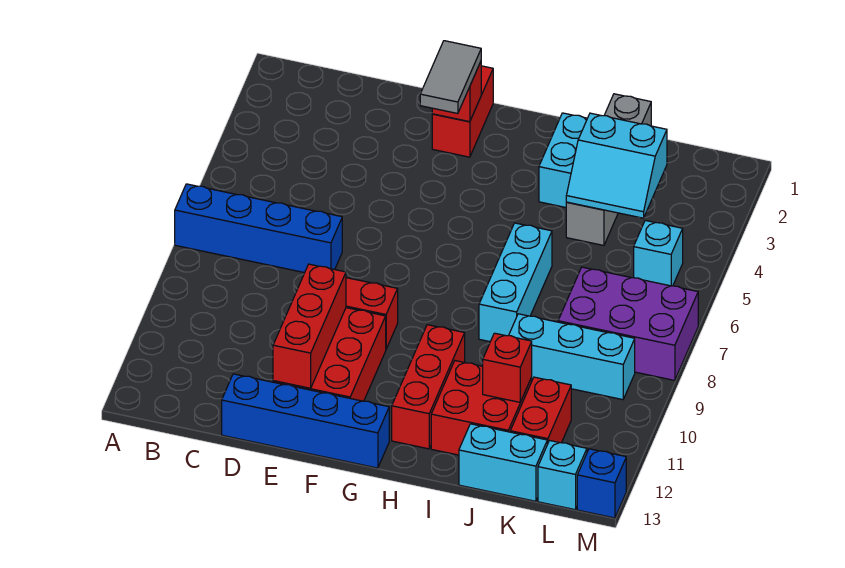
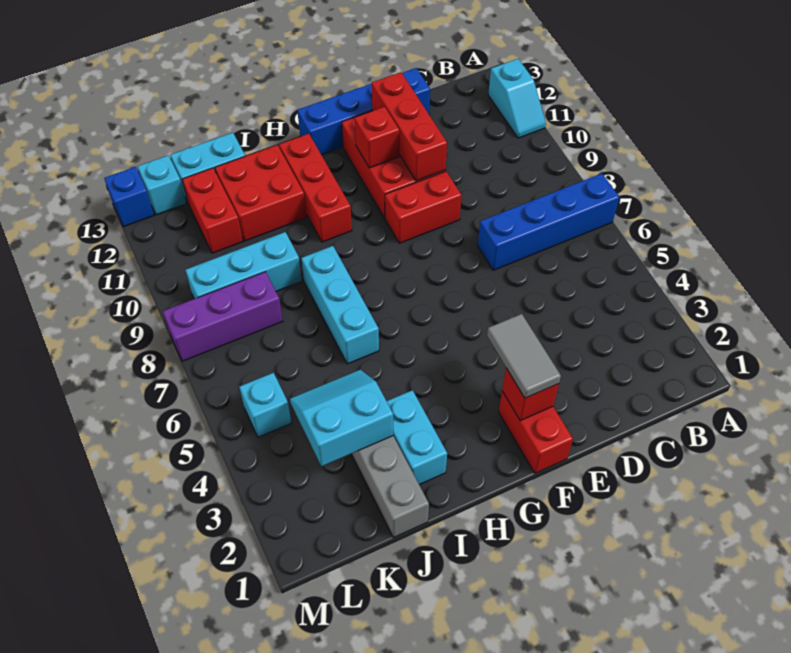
none -> cyan slope A11:A12 level 1 top 12
red brick J11 level 2 -> red brick F11 level 2
purple brick K7:M8 level 1 -> purple brick K8:M8 level 1

